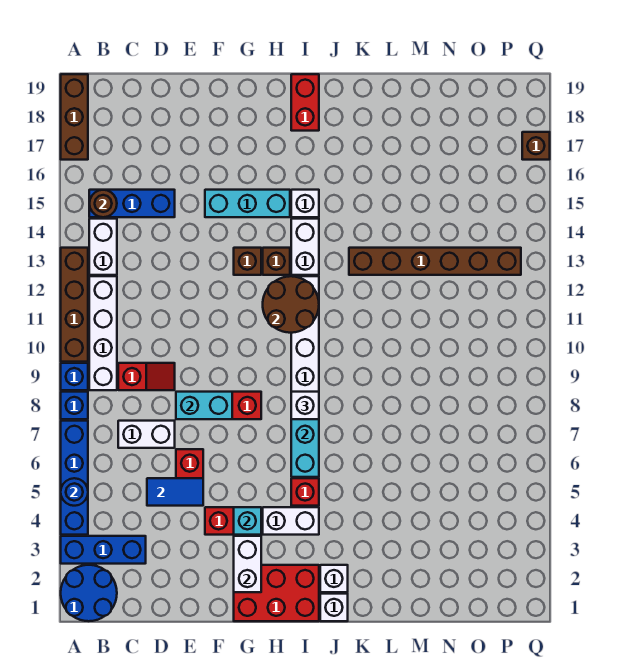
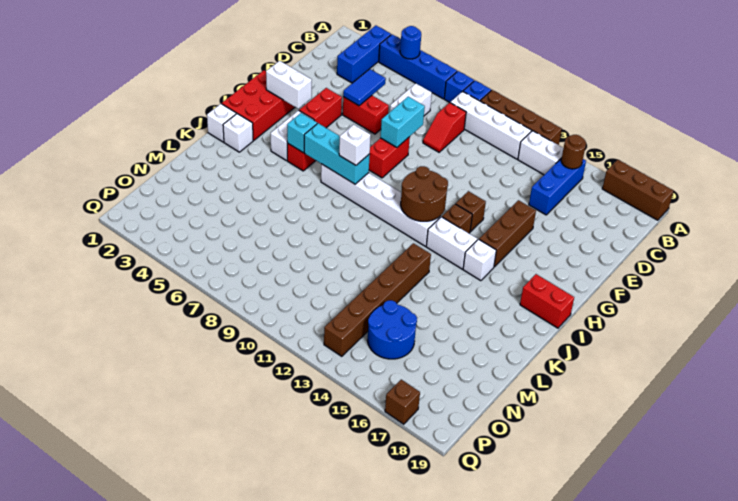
blue round brick A1:B2 level 1 -> blue round brick N14:O15 level 1
cyan brick F15:H15 level 1 -> brown brick F15:H15 level 1
cyan brick G4 level 2 -> cyan brick I5 level 2

